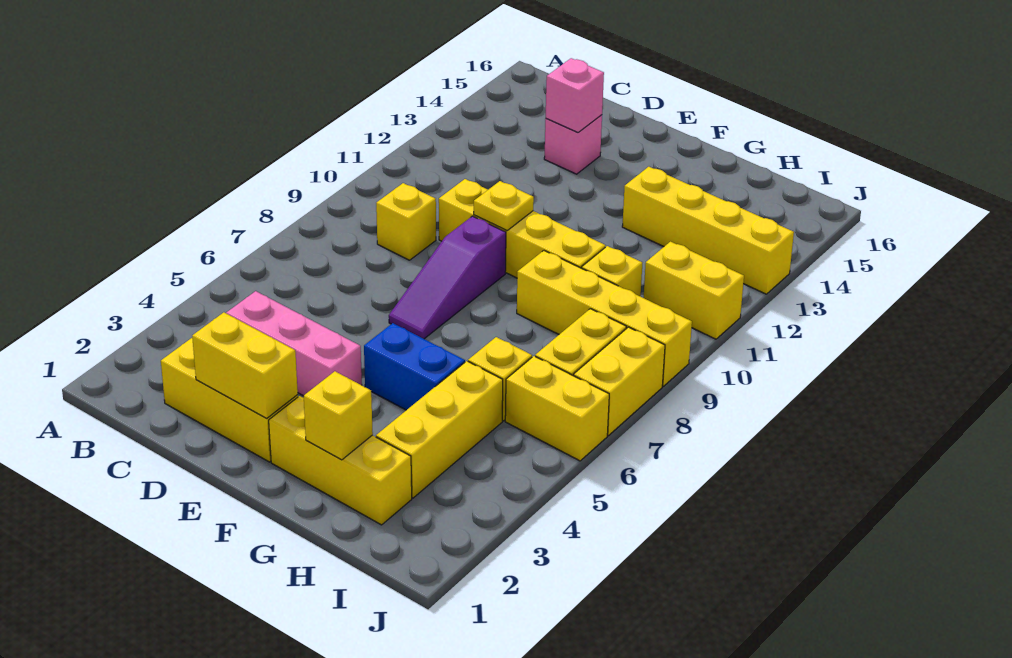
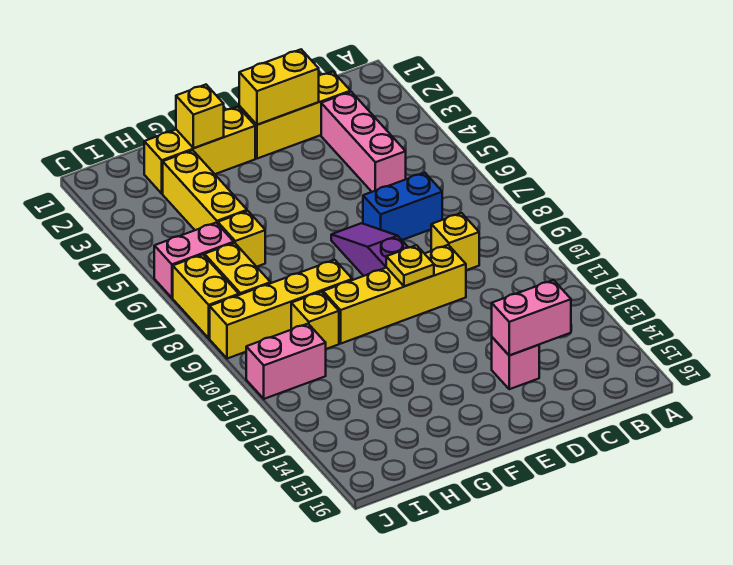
pink brick C4:E4 level 1 -> pink brick C3:C5 level 1
pink brick D14 level 2 -> pink brick C14:D14 level 2
blue brick F5:G5 level 1 -> blue brick C7:D7 level 1
yellow brick G13:J13 level 1 -> none
yellow brick I6:J6 level 1 -> pink brick I6:J6 level 1
yellow brick I11:J11 level 1 -> pink brick I11:J11 level 1

